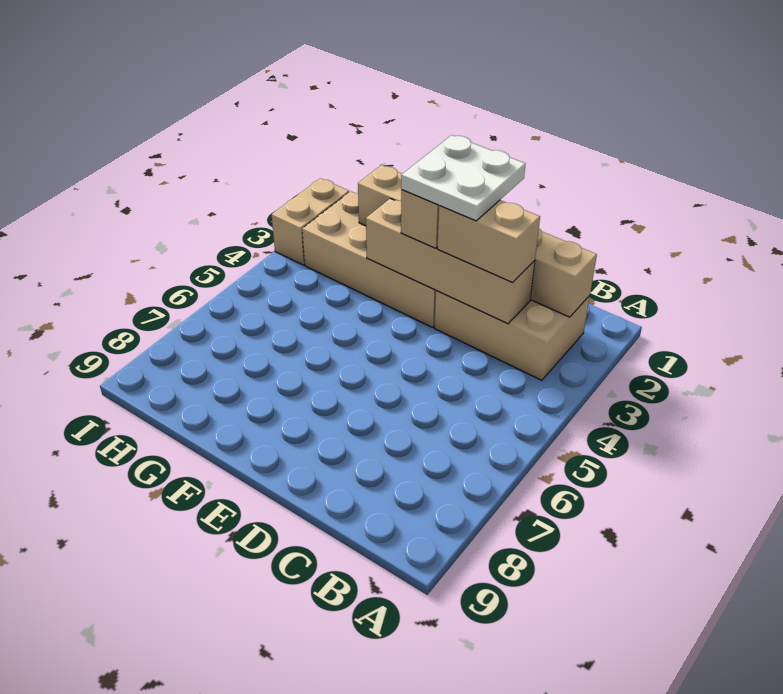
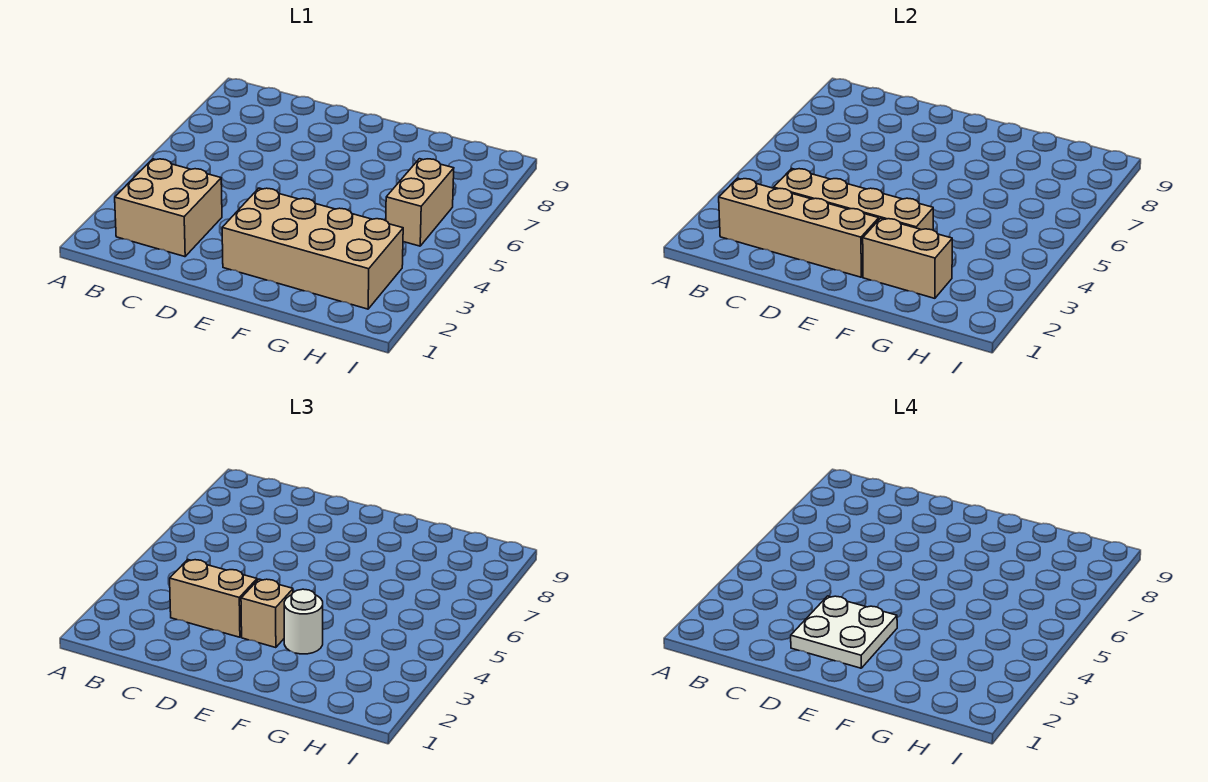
tan brick B2:D3 level 1 -> tan brick B2:C3 level 1
none -> white round brick F3 level 3
tan brick I2:I3 level 1 -> tan brick H5:H6 level 1

